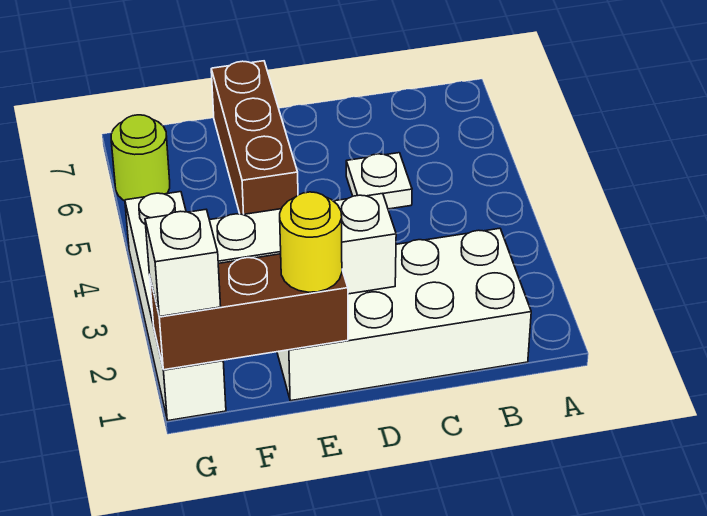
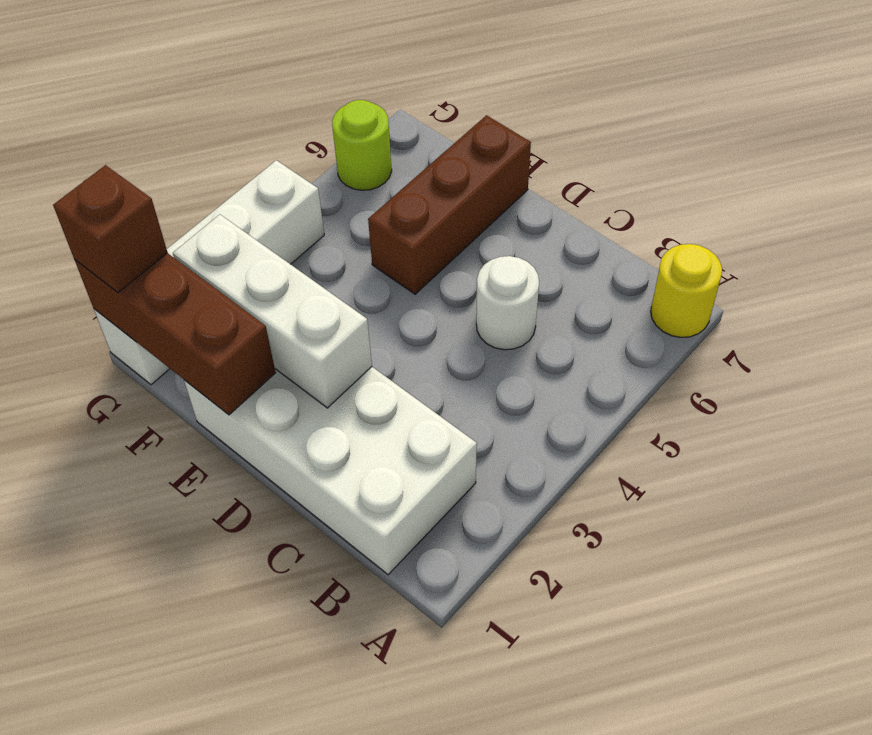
white plate C5 level 1 -> white round brick C5 level 1
yellow round brick E1 level 3 -> yellow round brick A7 level 1
white brick G1 level 3 -> brown brick G1 level 3

